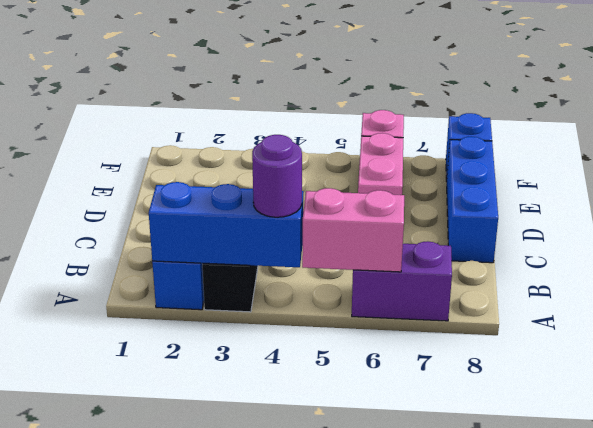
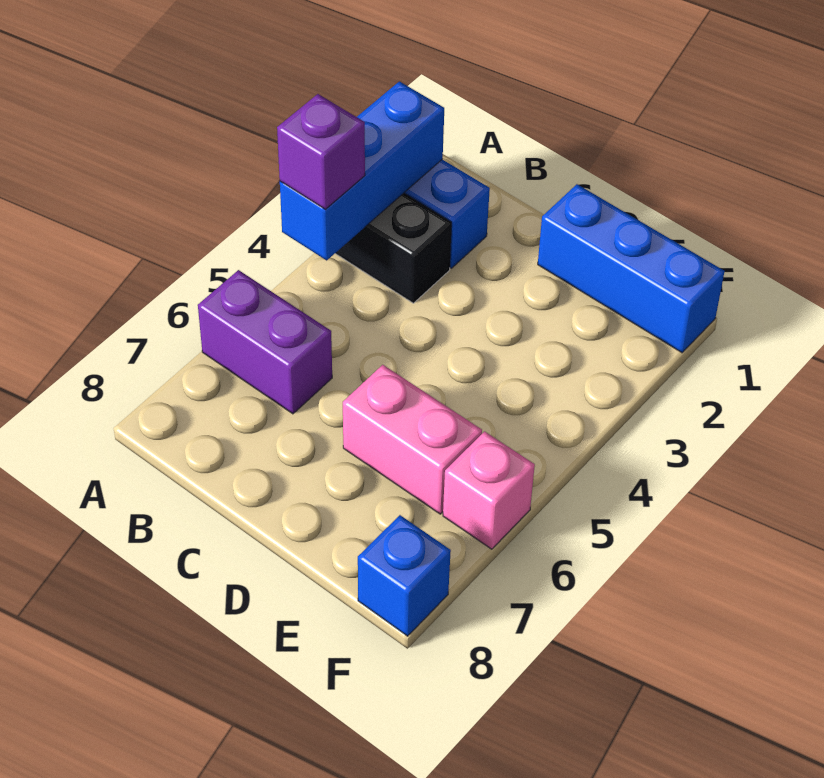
purple round brick A4 level 3 -> purple brick A4 level 3
pink brick A5:A6 level 2 -> none
purple brick A6:A7 level 1 -> purple brick A6:B6 level 1
blue brick C8:E8 level 1 -> blue brick D1:F1 level 1

